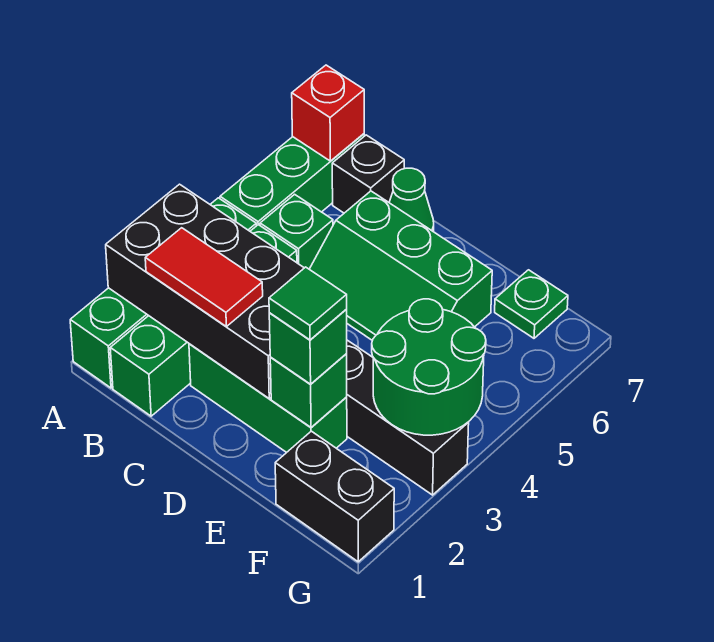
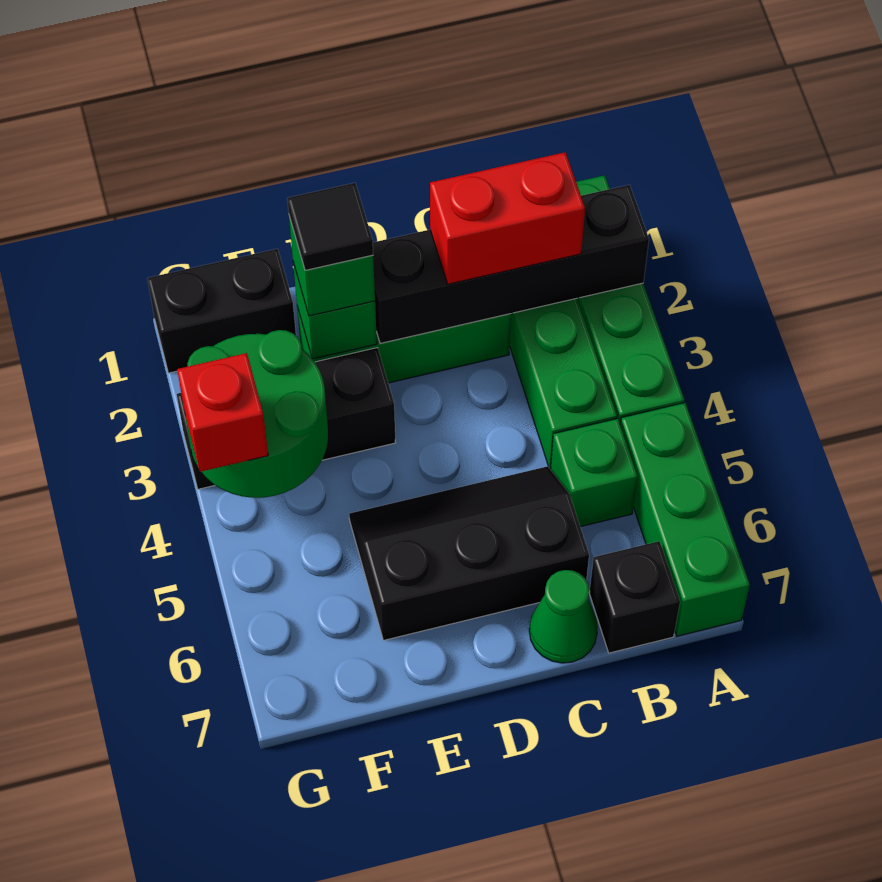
black brick A2:D3 level 2 -> black brick A2:D2 level 2
red brick A7 level 2 -> red brick G4 level 3
red tile B2:C2 level 3 -> red brick B2:C2 level 3
green slope C5:E6 level 1 top 6 -> black slope C5:E6 level 1 top 6
green tile E2 level 4 -> black tile E2 level 4
green plate F7 level 1 -> none

